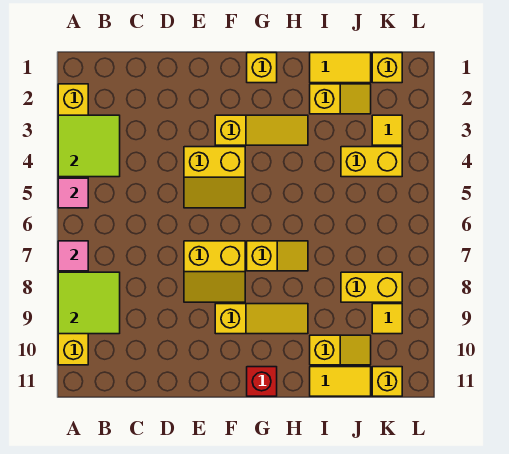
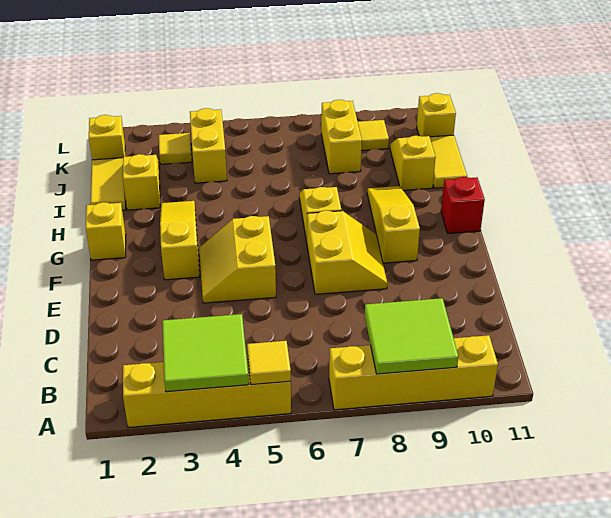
pink tile A5 level 2 -> yellow tile A5 level 2
pink tile A7 level 2 -> none
yellow slope E4:F5 level 1 top 4 -> yellow slope E4:F5 level 1 top 5

